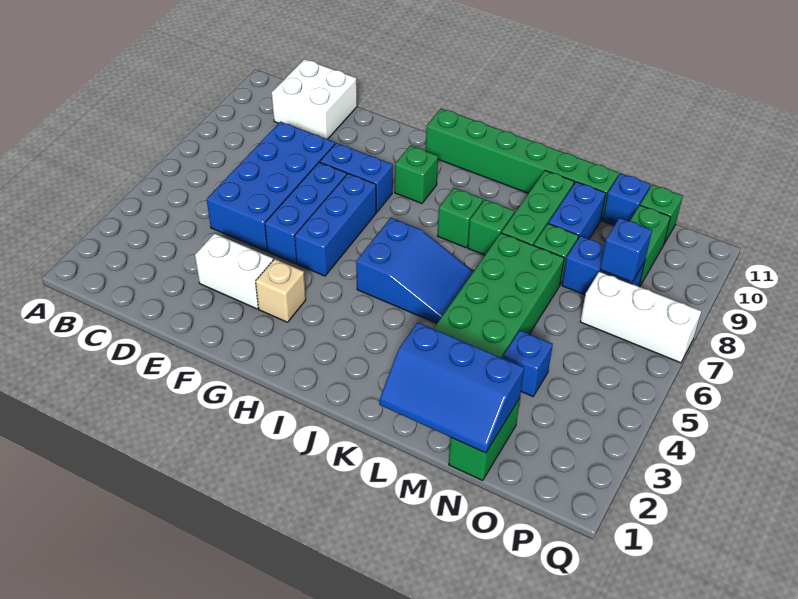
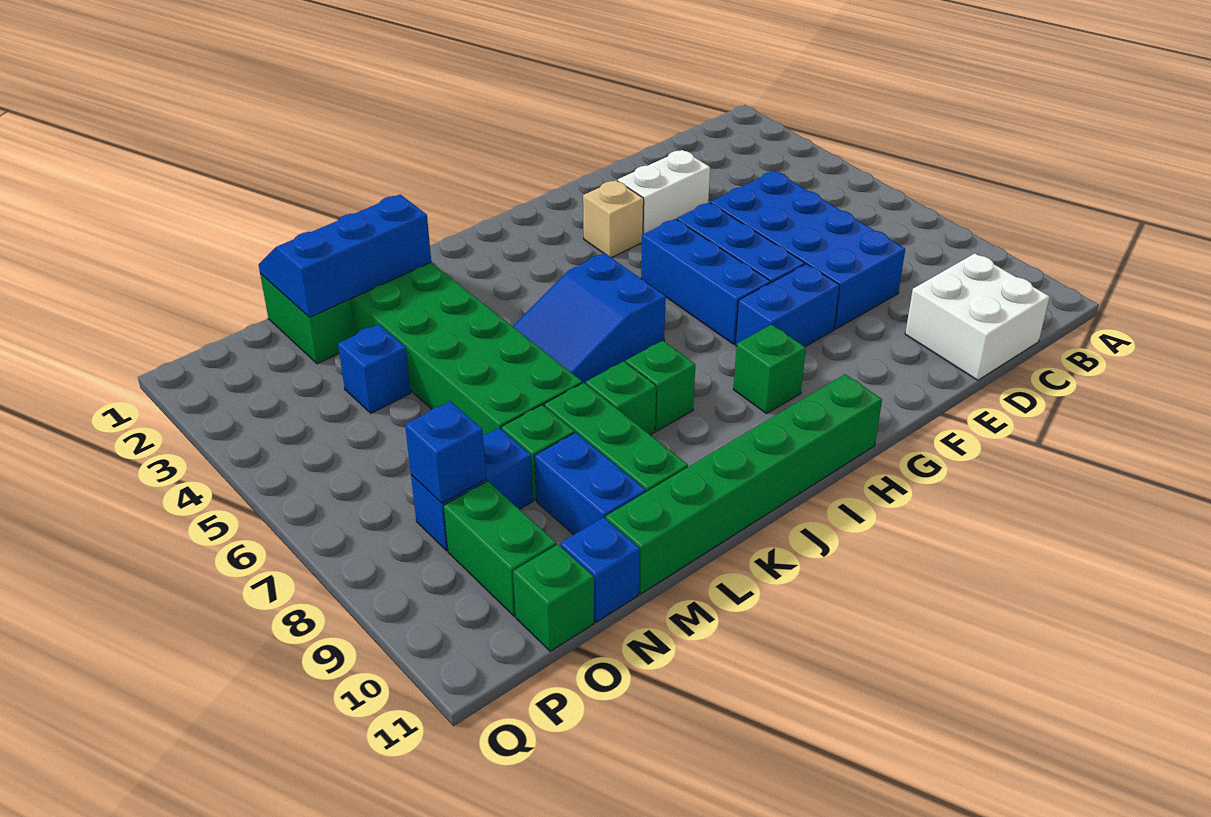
white brick O7:Q7 level 1 -> none

